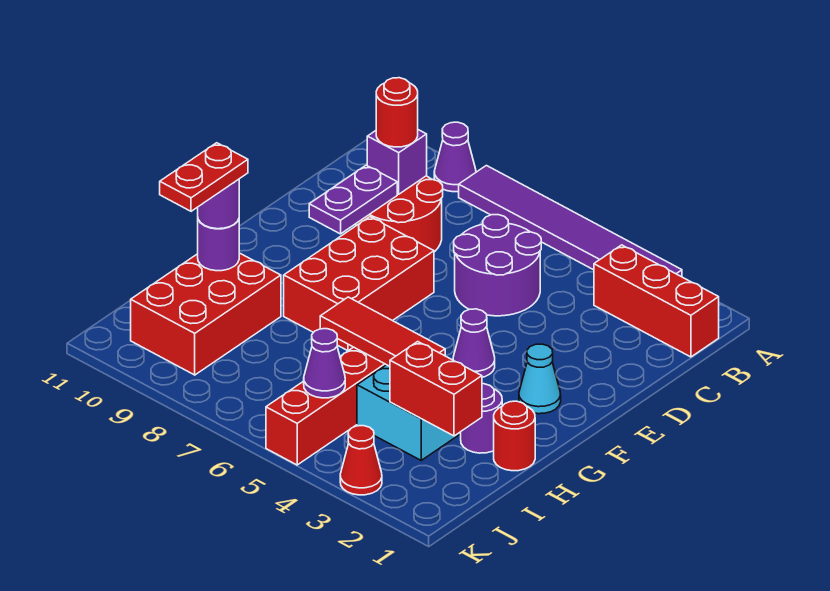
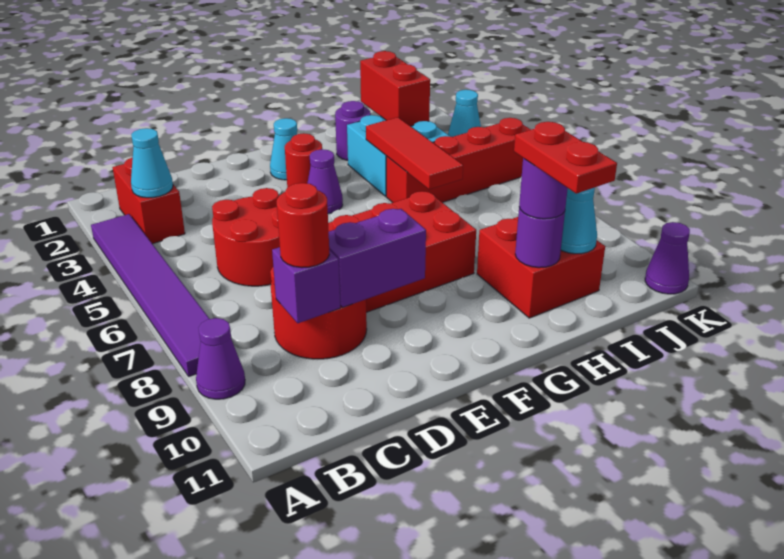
red brick B1:B3 level 1 -> red brick B2:B3 level 1
none -> cyan cone B3 level 2
purple round brick C5:D6 level 1 -> red round brick C5:D6 level 1
purple plate D9:E9 level 2 -> purple brick D9:E9 level 2
red round brick H1 level 1 -> red round brick F3 level 1
red brick H9:J10 level 1 -> red brick H9:I10 level 1
red plate H10:I10 level 4 -> red plate H10:H11 level 4
none -> cyan cone I10 level 2
purple cone J5 level 2 -> purple cone K11 level 1
red cone K3 level 1 -> cyan cone K3 level 1

